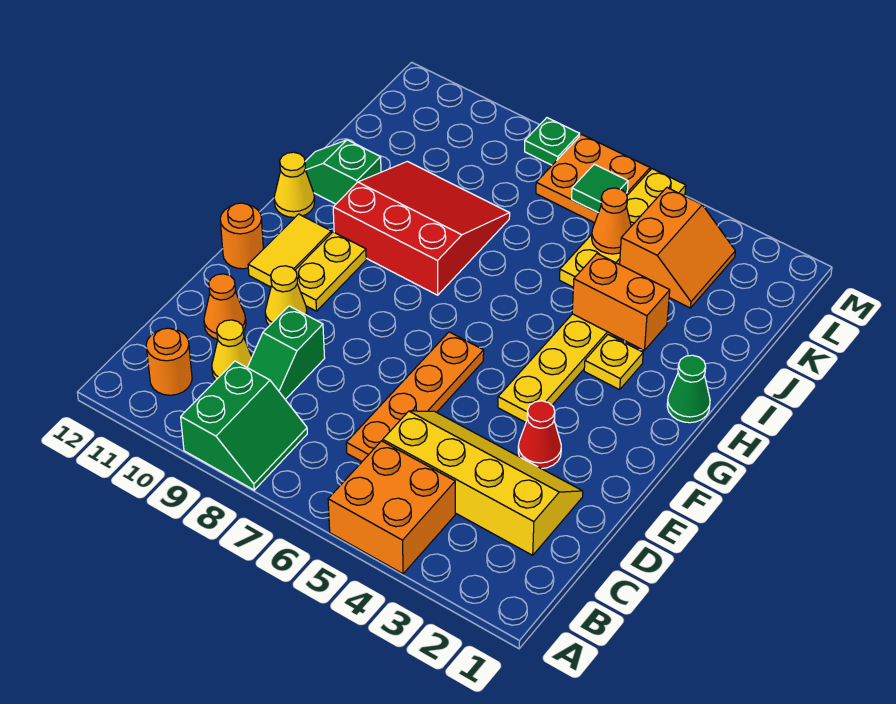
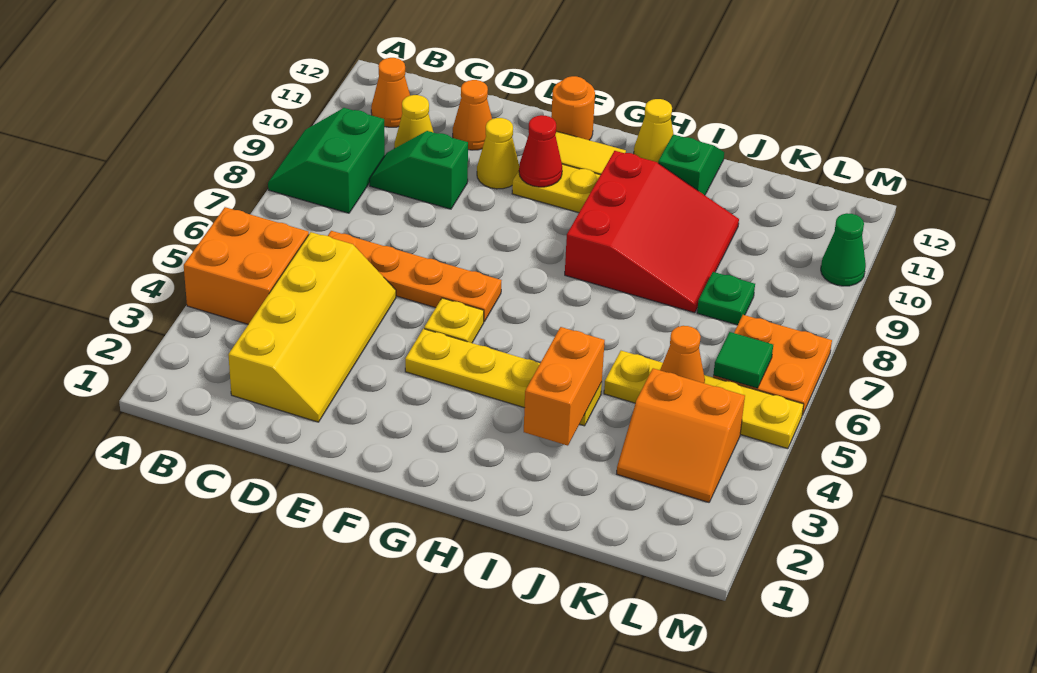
green slope A8:B9 level 1 top 9 -> green slope A8:B9 level 1 top B
orange round brick B11 level 1 -> orange cone B11 level 1
red cone E3 level 1 -> red cone F10 level 2
green cone H1 level 1 -> green cone M10 level 1
yellow plate H3 level 1 -> yellow plate F5 level 1
green plate M8 level 1 -> green plate K8 level 1

